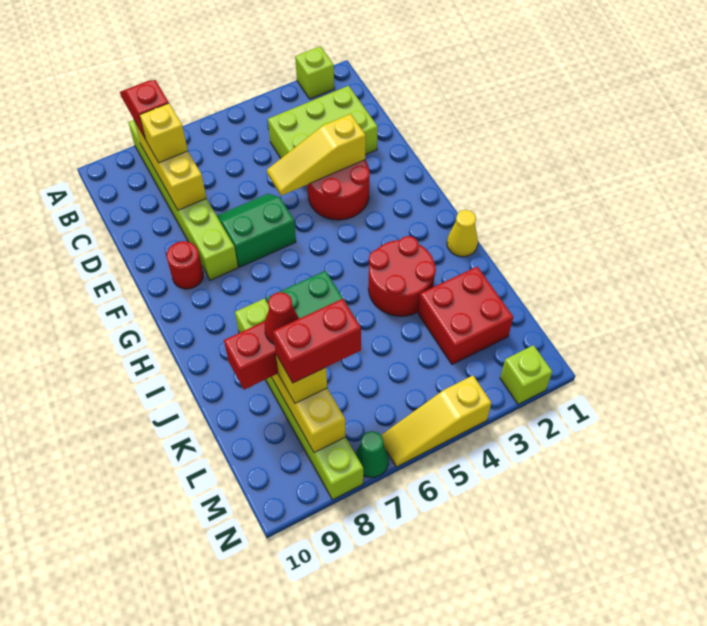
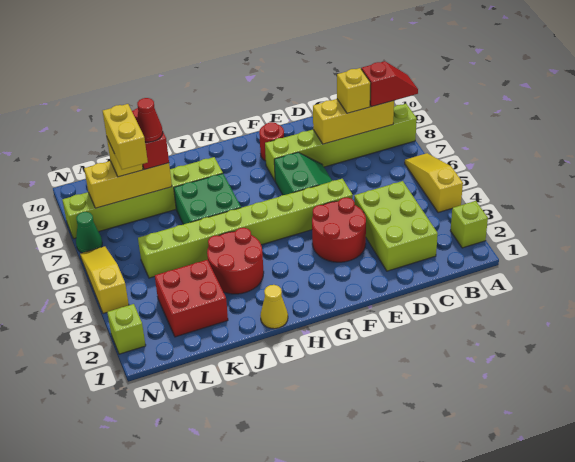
yellow slope E3:E5 level 2 top 3 -> yellow slope A4:A6 level 1 top 4
none -> lime brick E5:L5 level 1
red brick L7:L8 level 4 -> yellow brick L7:L8 level 4

